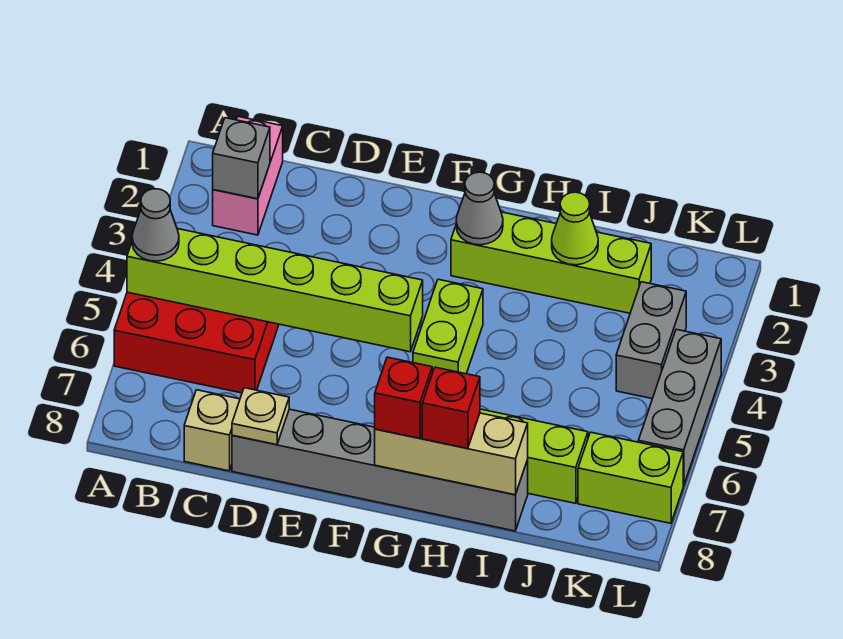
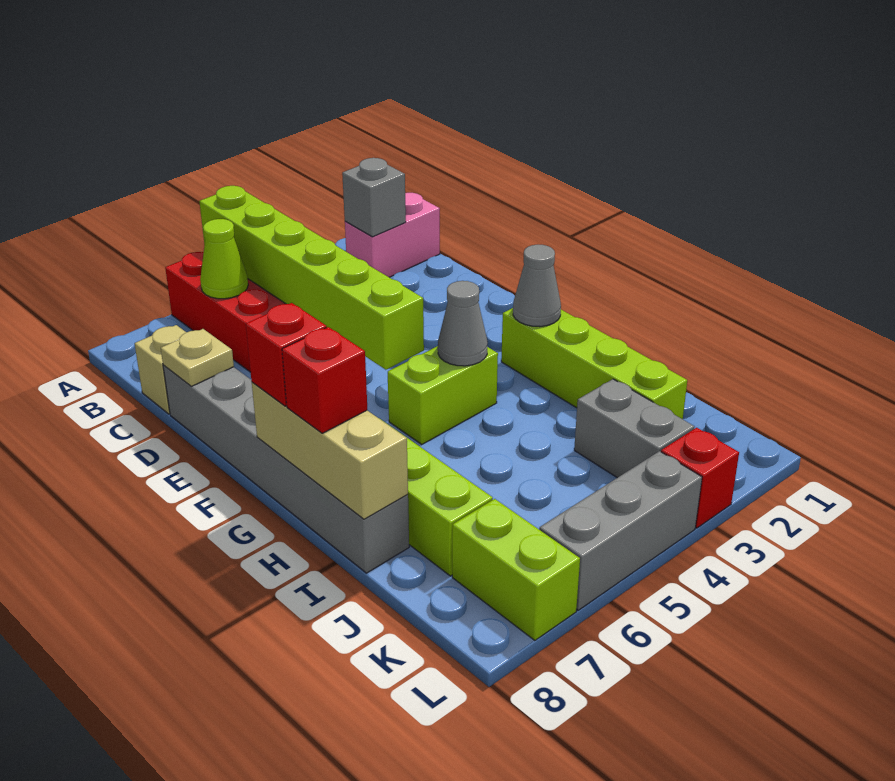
grey cone A5 level 3 -> grey cone G4 level 2
lime cone I2 level 2 -> lime cone B6 level 2
grey brick K3:K4 level 1 -> grey brick J3:K3 level 1
none -> red brick L3 level 1

